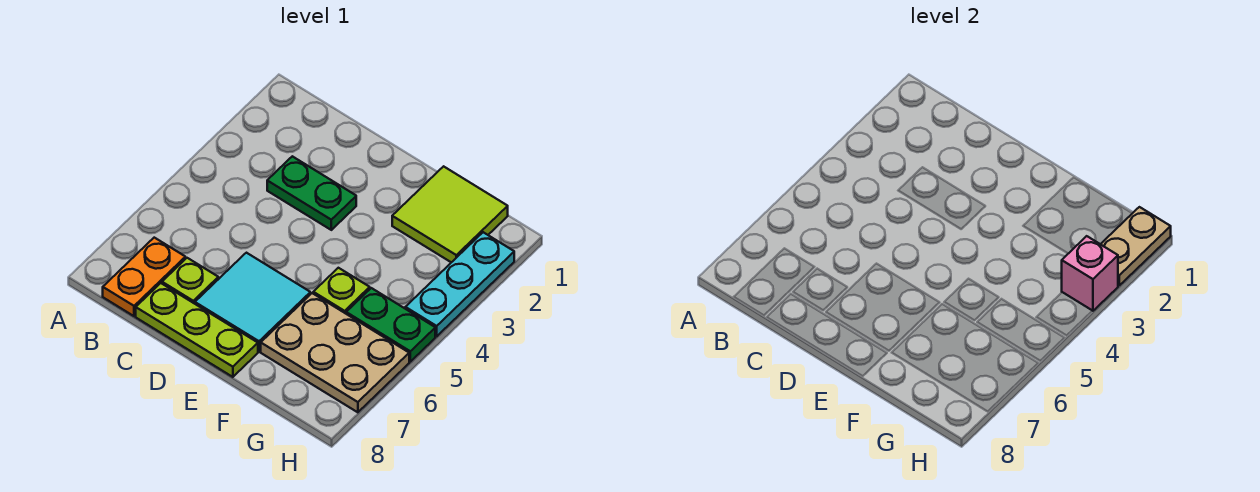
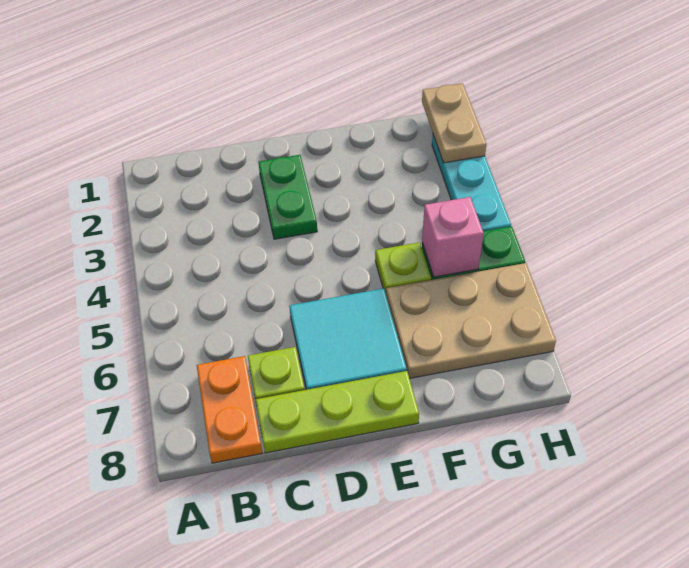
green plate C3:D3 level 1 -> green plate D2:D3 level 1
lime tile F1:G2 level 1 -> none
pink brick H3 level 2 -> pink brick G5 level 2

